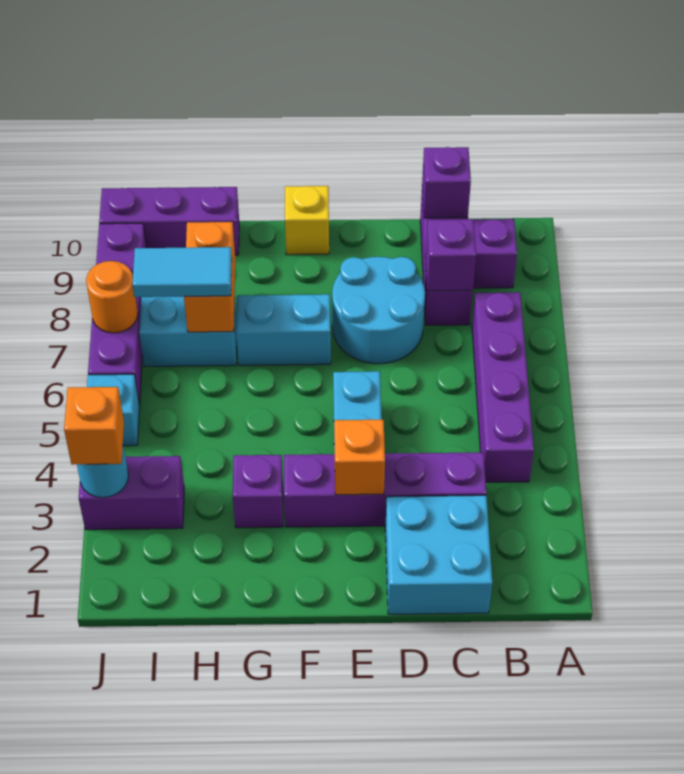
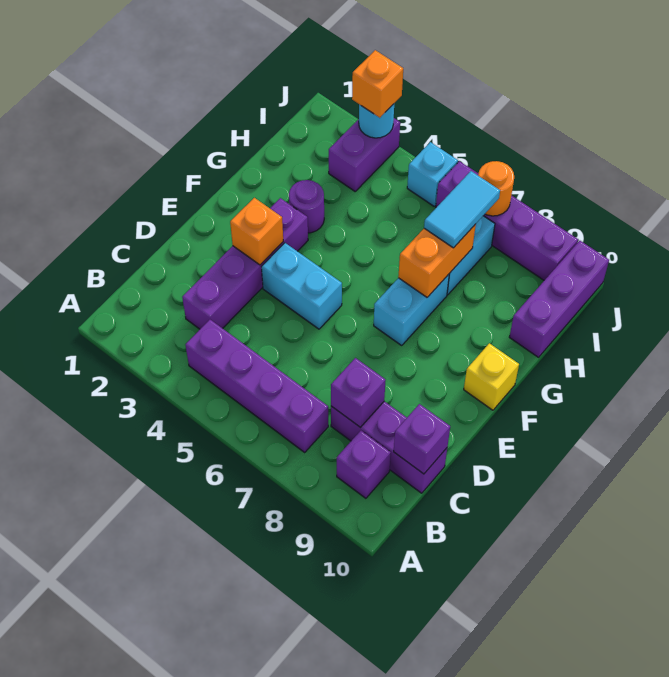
cyan brick C1:D2 level 1 -> none
cyan round brick D7:E8 level 1 -> none
purple brick G3 level 1 -> purple round brick G3 level 1
orange brick H7:H8 level 2 -> orange brick G7:H7 level 2

